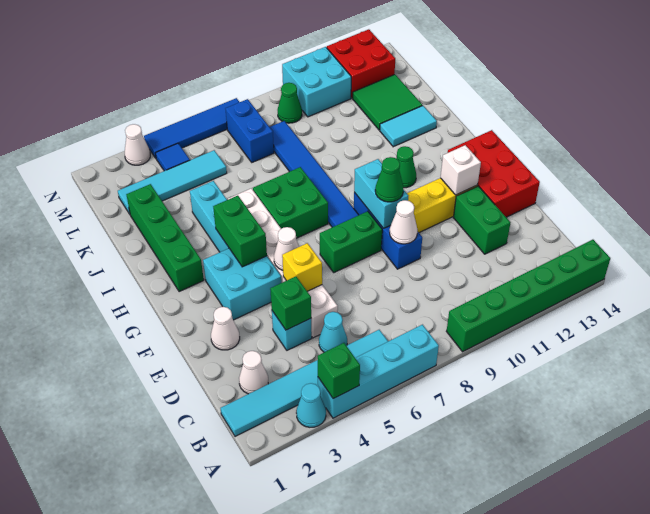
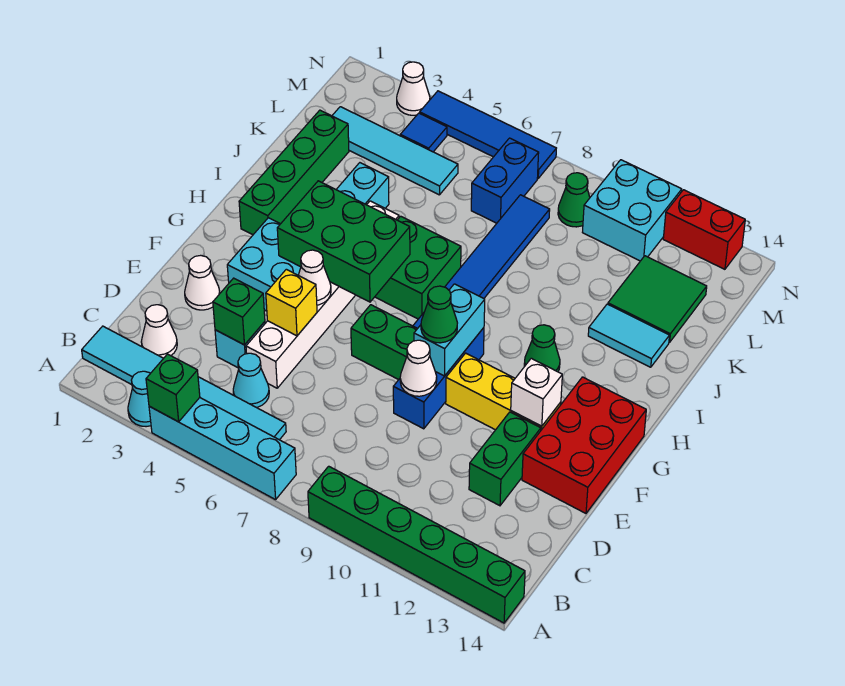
green brick G4:H4 level 2 -> green brick G4:H6 level 2
red brick M12:N13 level 1 -> red brick N12:N13 level 1

